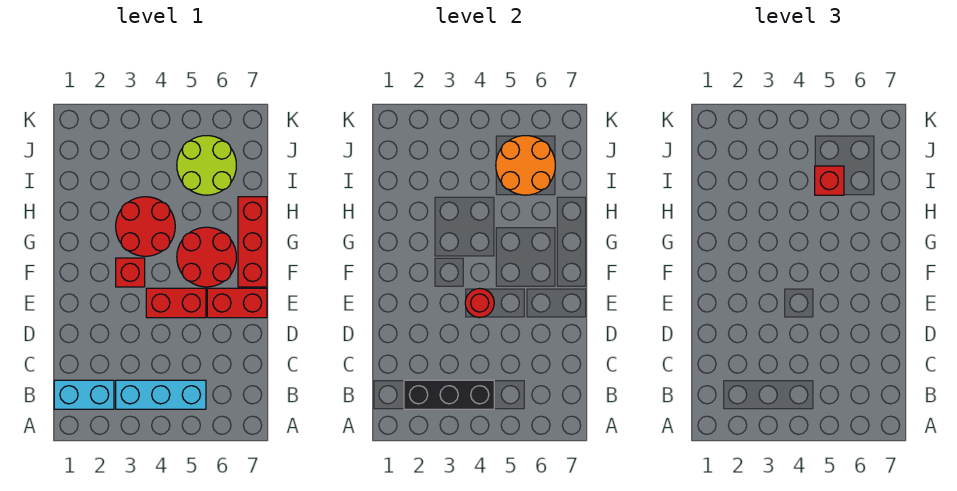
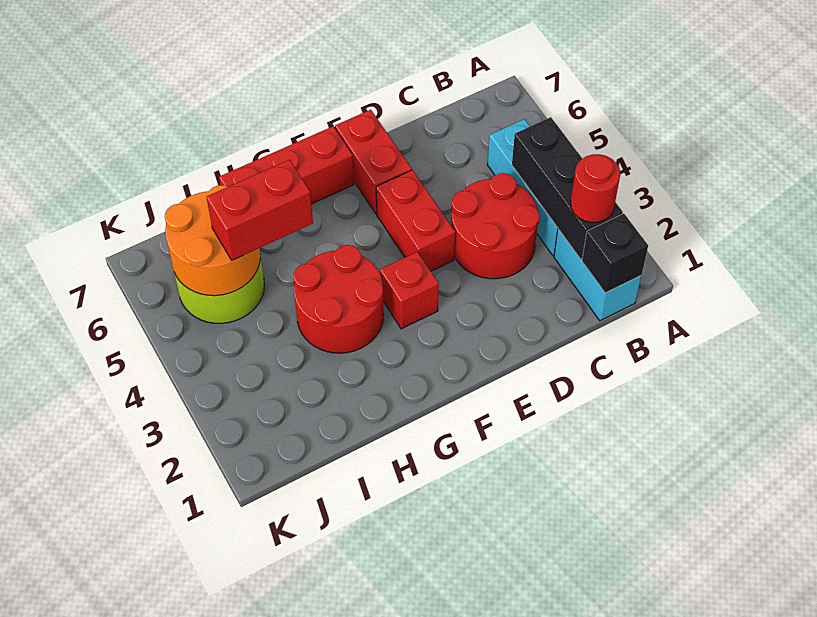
none -> black brick B1 level 2
red round brick E4 level 2 -> red round brick B2 level 3
red round brick F5:G6 level 1 -> red round brick C3:D4 level 1
red brick I5 level 3 -> red brick H5:I5 level 3

